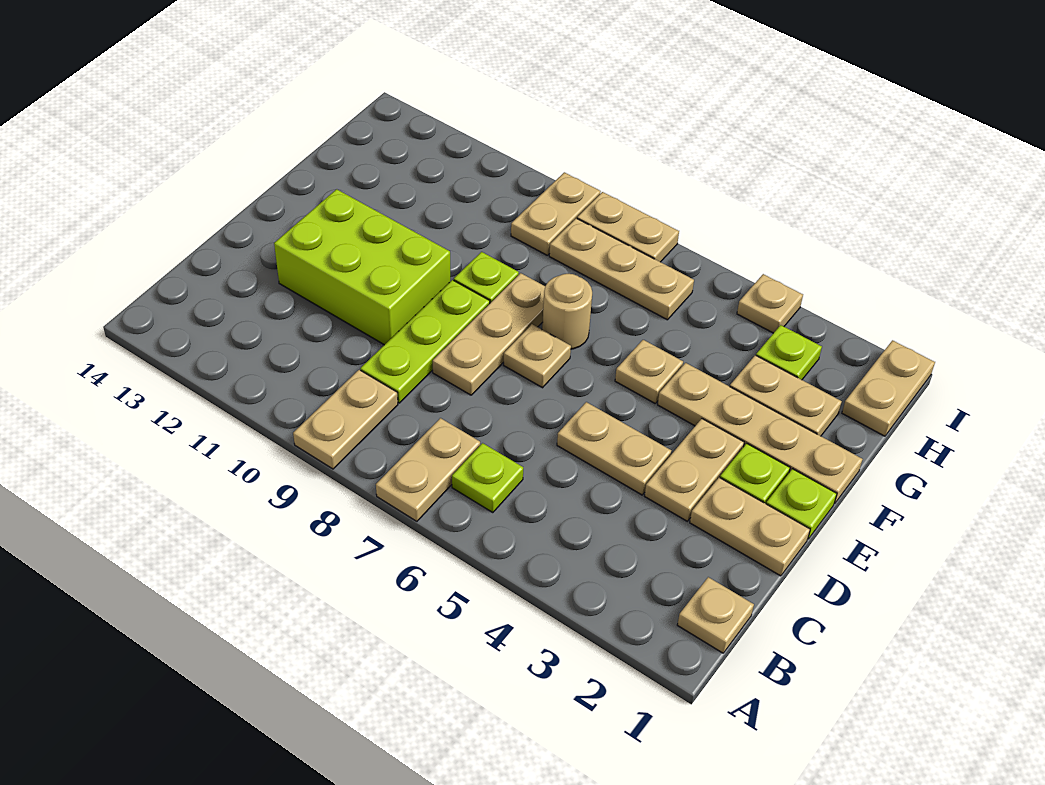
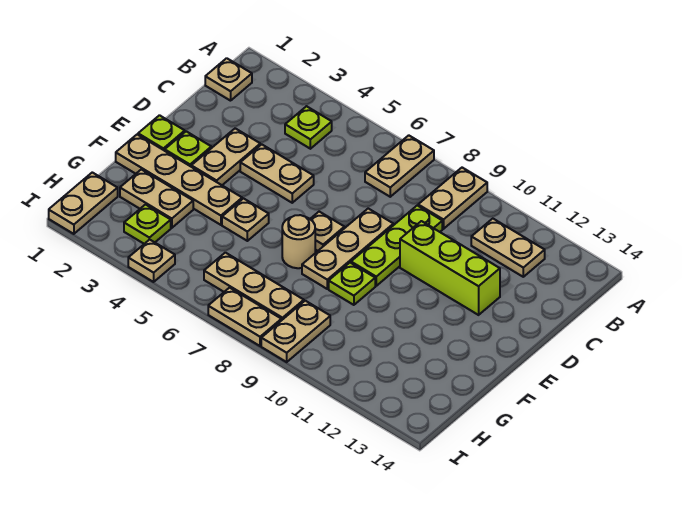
lime plate B6 level 1 -> lime plate B4 level 1
tan plate D1:D2 level 1 -> tan plate B11:B12 level 1
lime brick D10:E12 level 1 -> lime brick D10:D12 level 1

